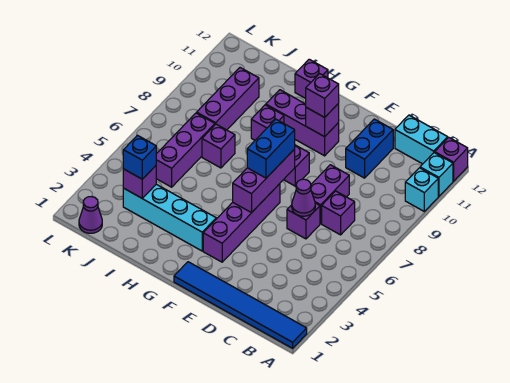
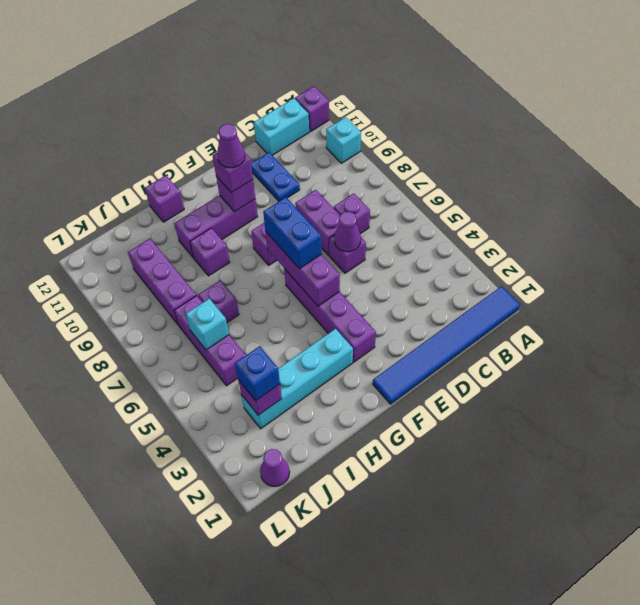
cyan brick A11 level 1 -> cyan brick J6 level 2
blue brick D10:D11 level 1 -> blue plate D10:D11 level 1
none -> purple cone F10 level 4

